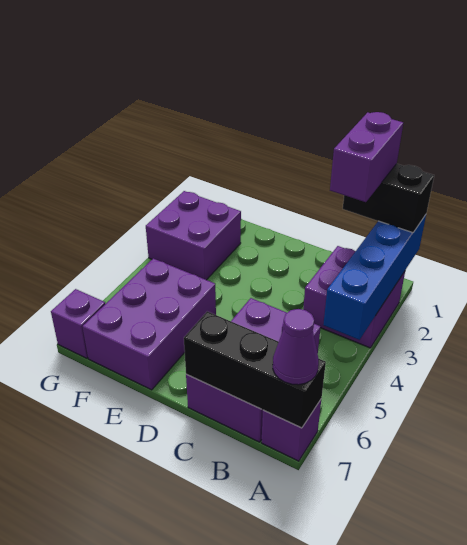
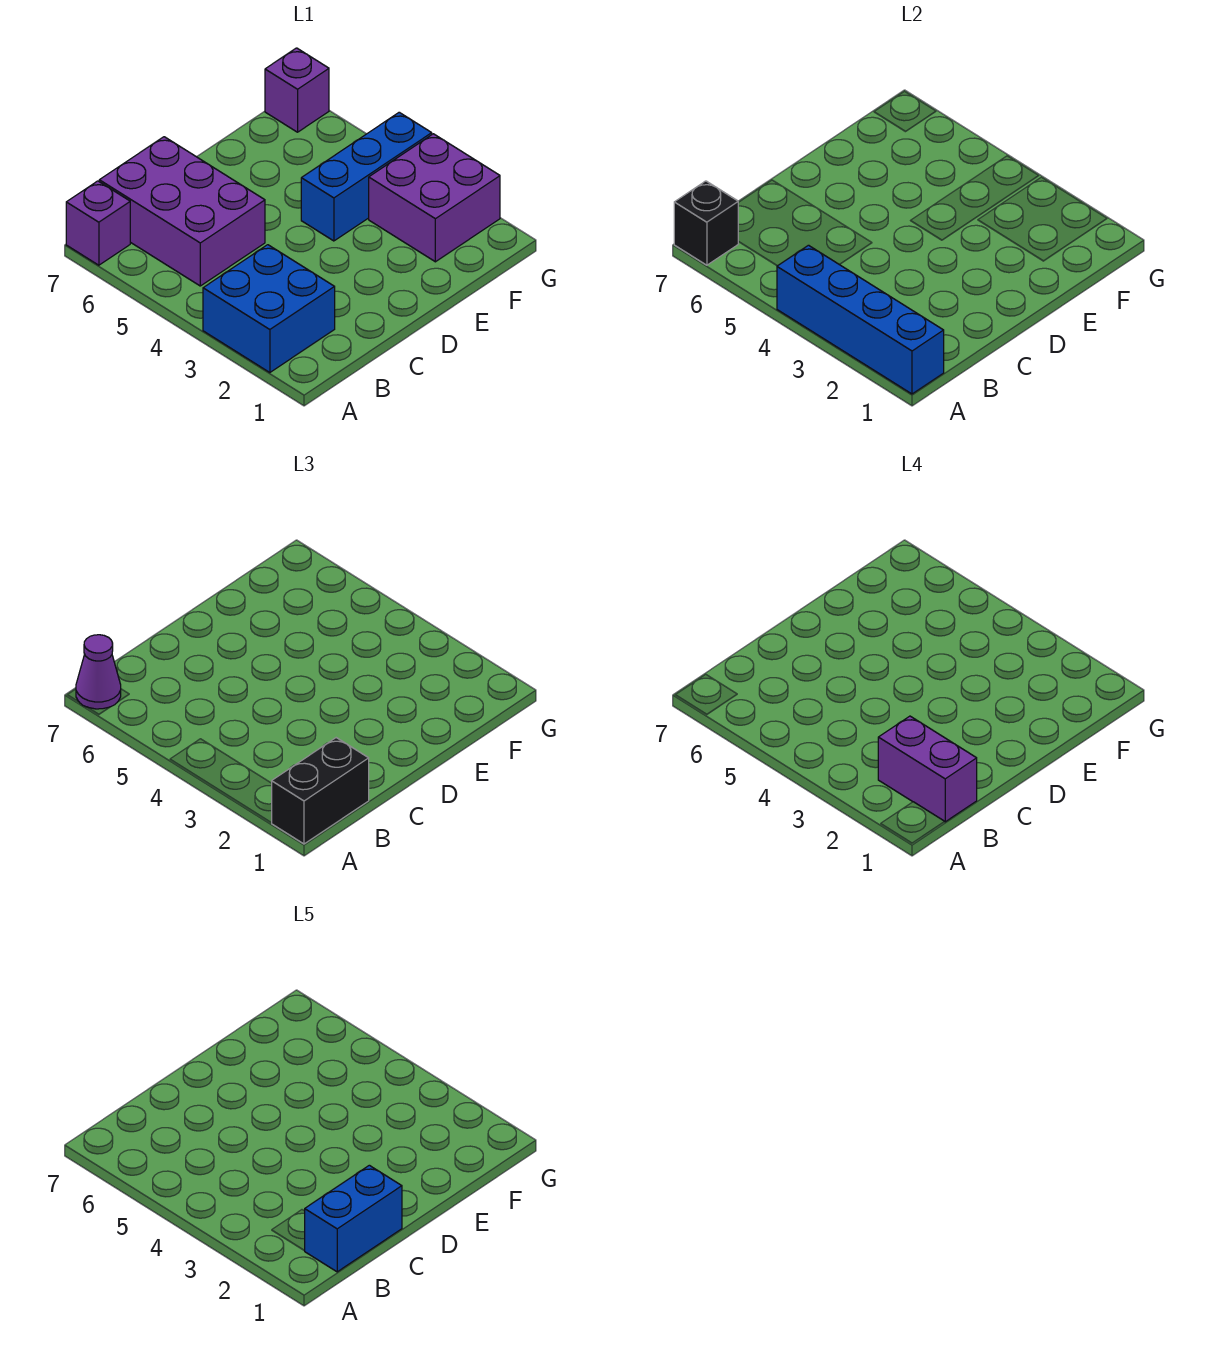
purple brick A2:B3 level 1 -> blue brick A2:B3 level 1
black brick A7:C7 level 2 -> black brick A7 level 2
none -> blue brick B1:C1 level 5
none -> blue brick E4:G4 level 1
purple brick E5:F7 level 1 -> none

